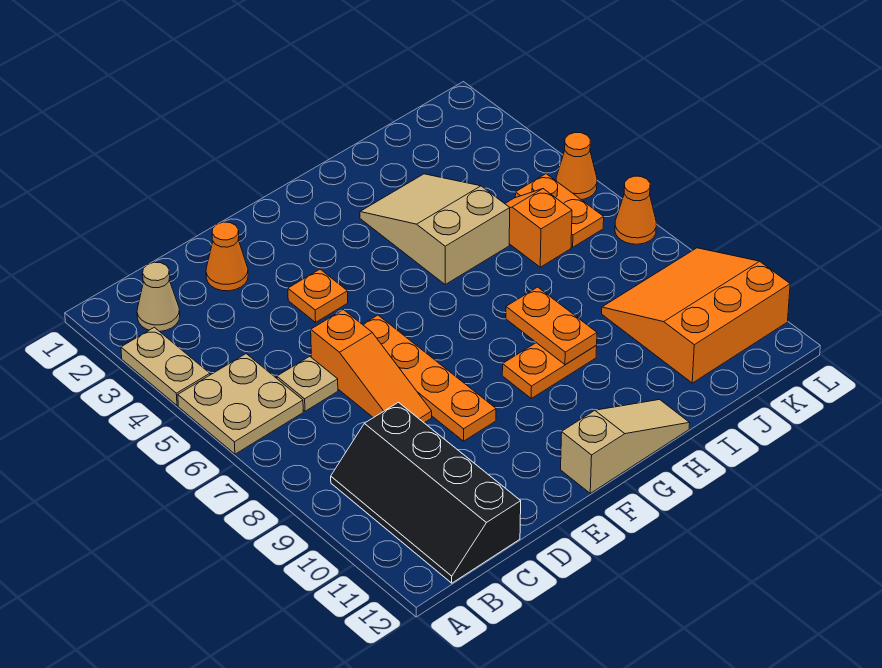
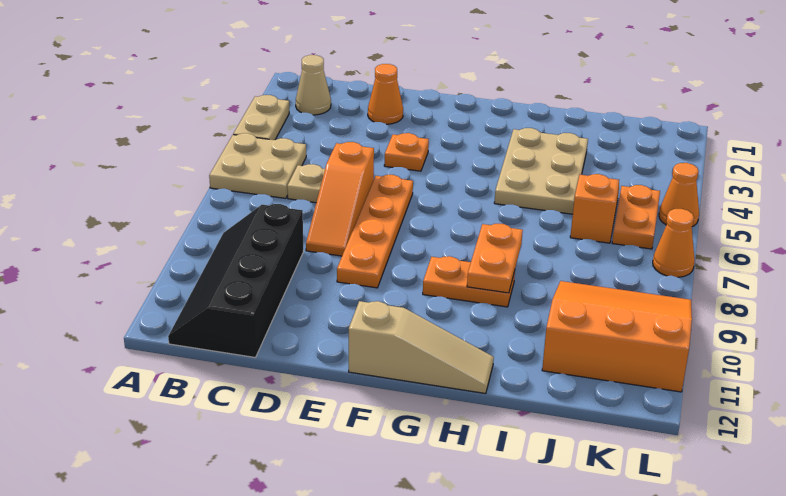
tan slope H3:I5 level 1 top 5 -> tan plate H3:I5 level 1

